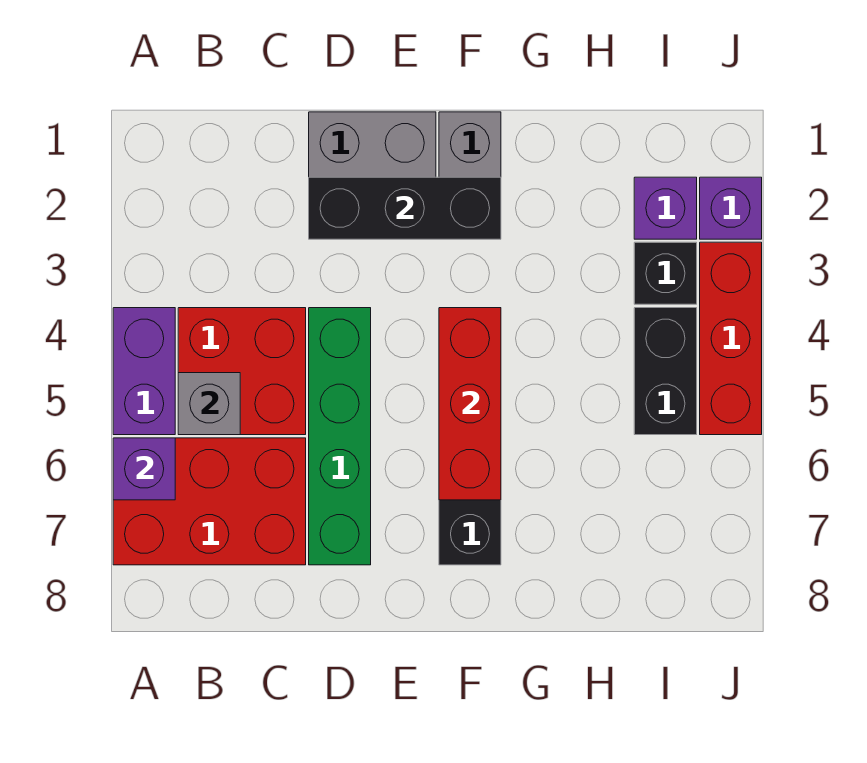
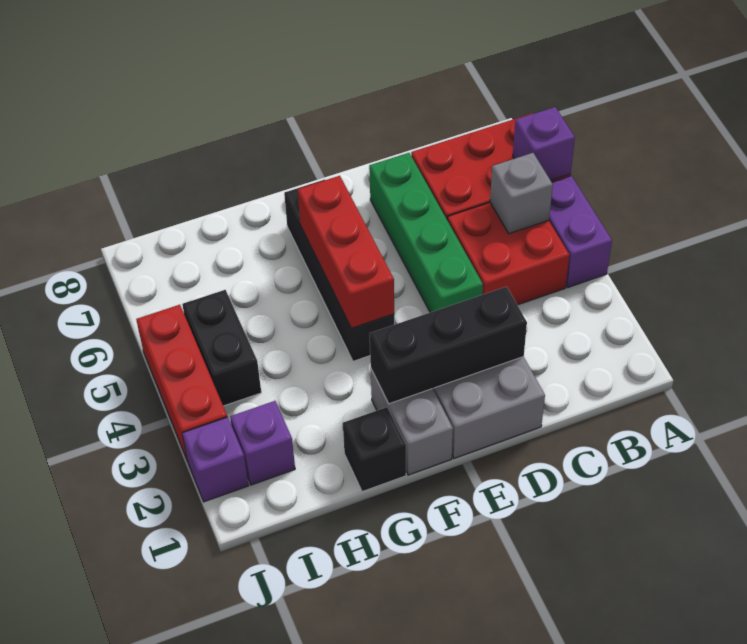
black brick I3 level 1 -> black brick G1 level 1

